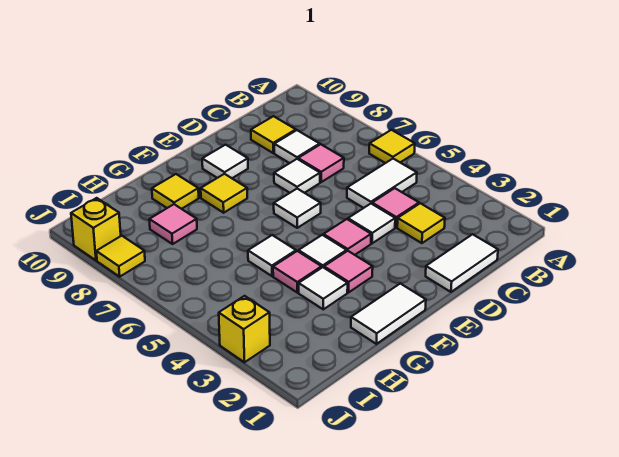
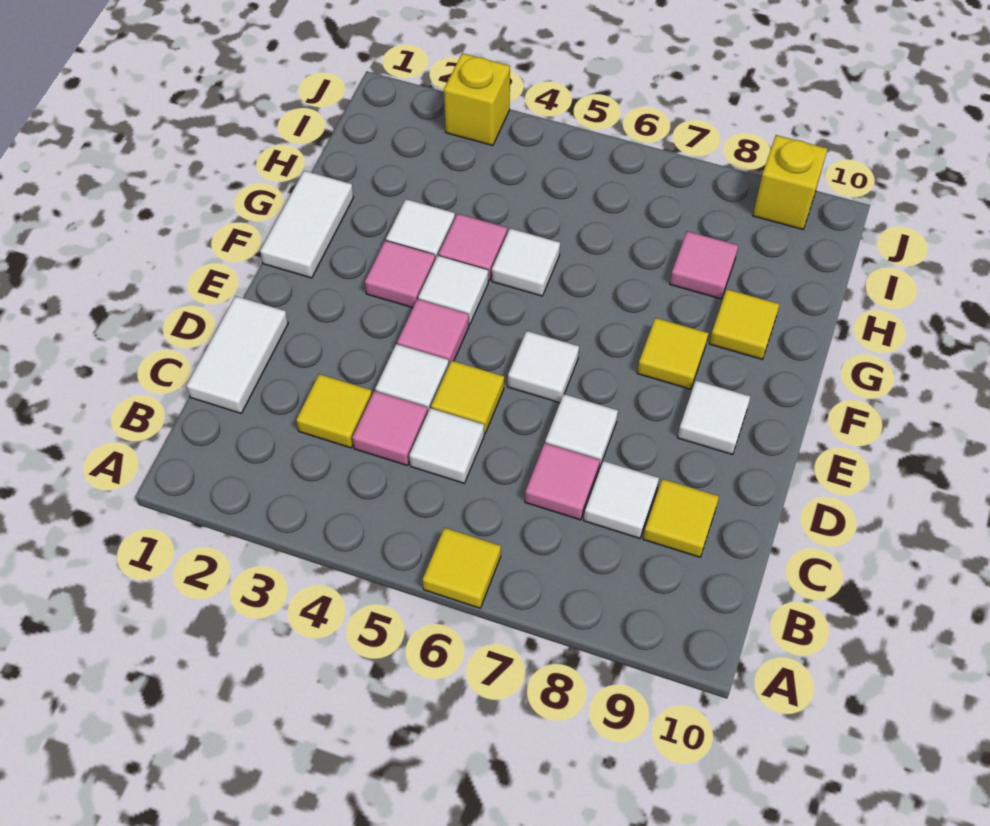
white tile B5:C5 level 1 -> white tile C5 level 1
yellow tile J8 level 1 -> yellow tile D5 level 1

